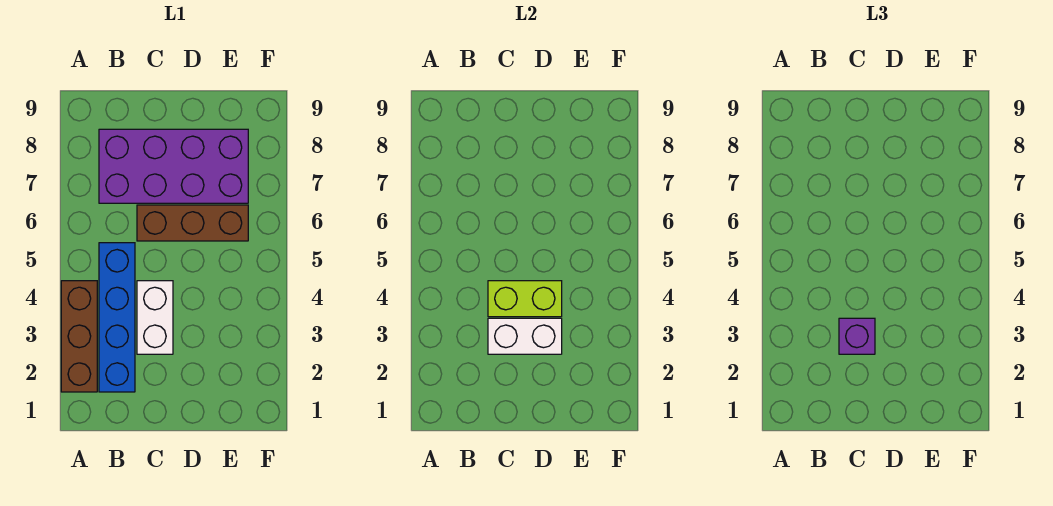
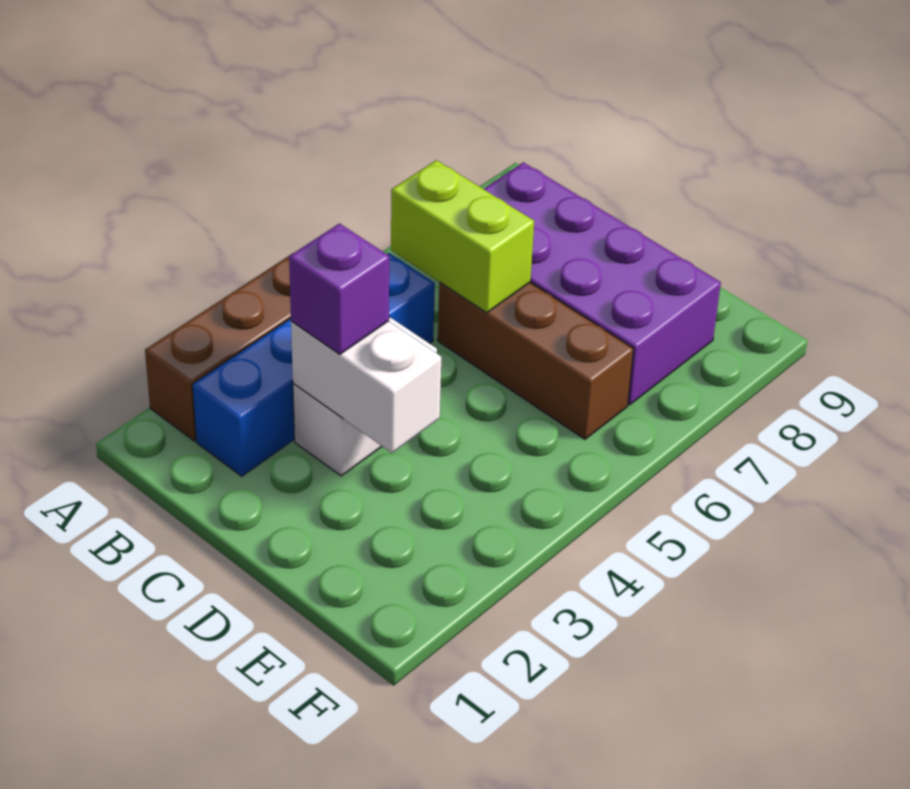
lime brick C4:D4 level 2 -> lime brick B6:C6 level 2

